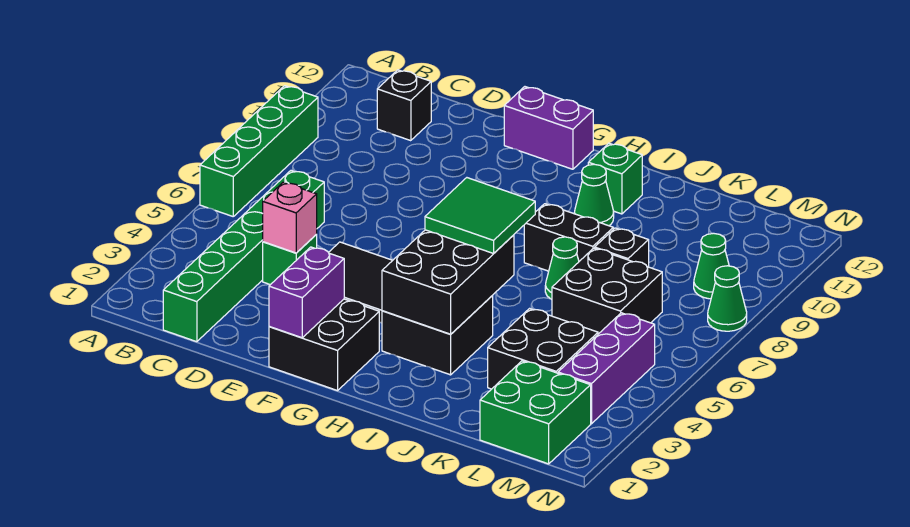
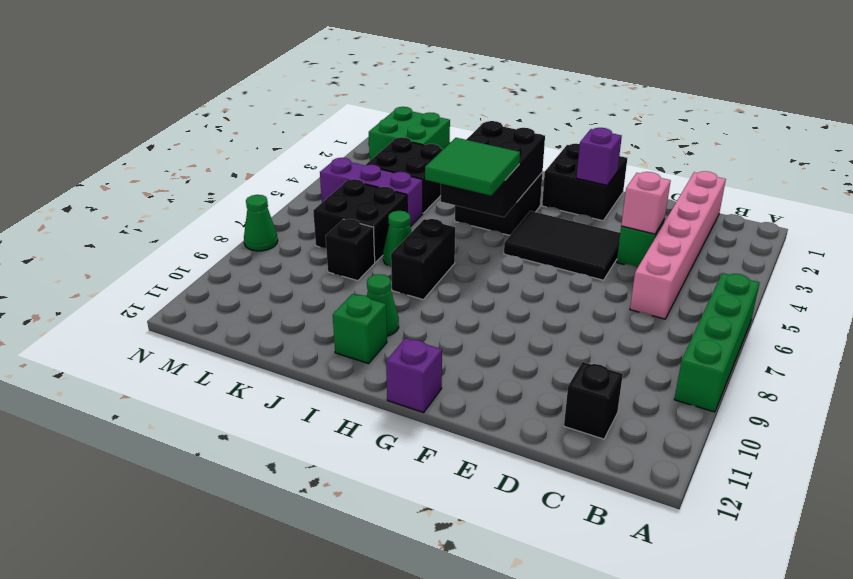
green brick C1:C6 level 1 -> pink brick C1:C6 level 1
purple brick F1:F2 level 2 -> purple brick F2 level 2
purple brick F12:G12 level 1 -> purple brick G12 level 1
black brick I8:J8 level 1 -> black brick I7:I8 level 1
purple brick M3:M5 level 1 -> purple brick K5:M5 level 1
green cone M9 level 1 -> none

